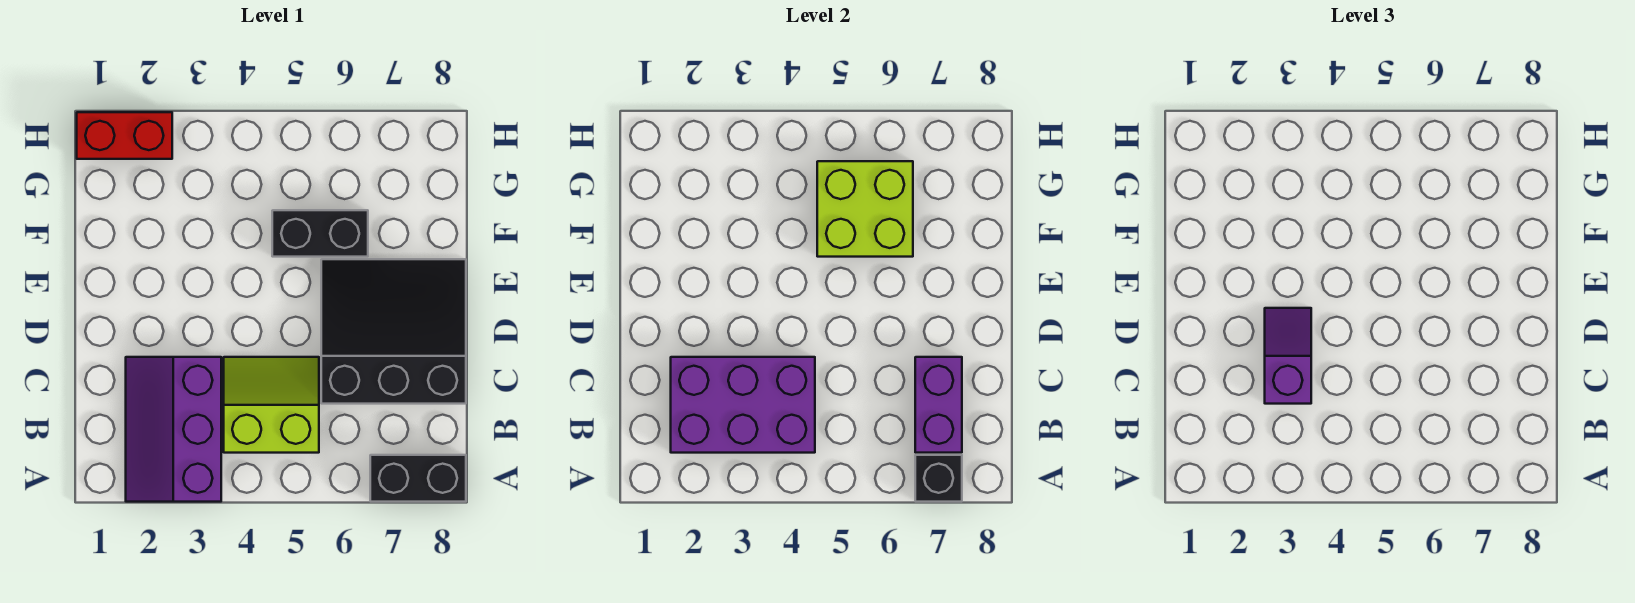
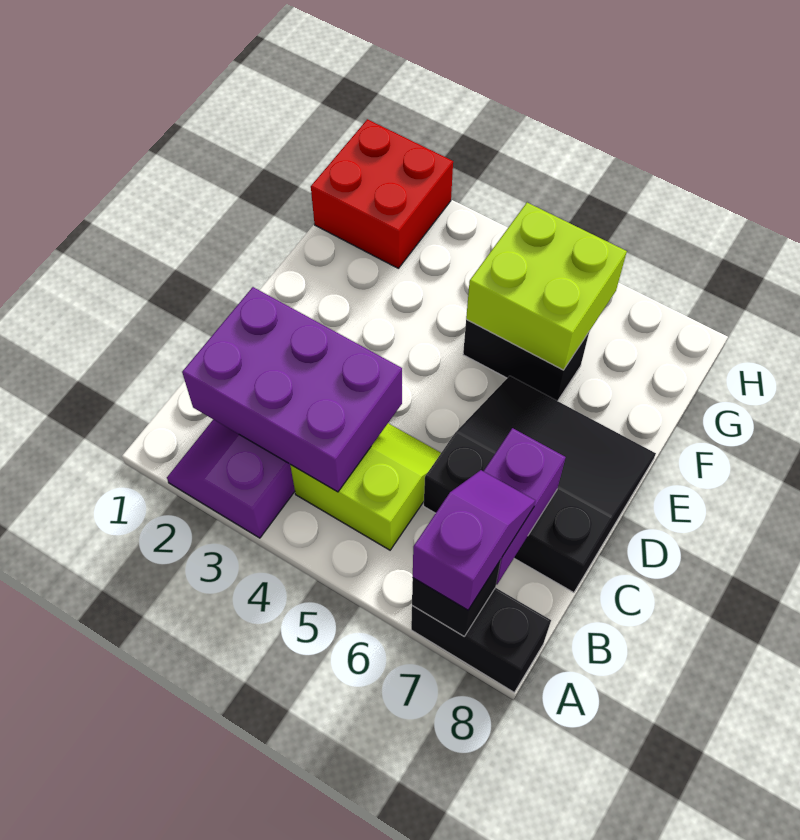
purple slope C3:D3 level 3 top C -> purple slope A7:B7 level 3 top A
red brick H1:H2 level 1 -> red brick G1:H2 level 1

